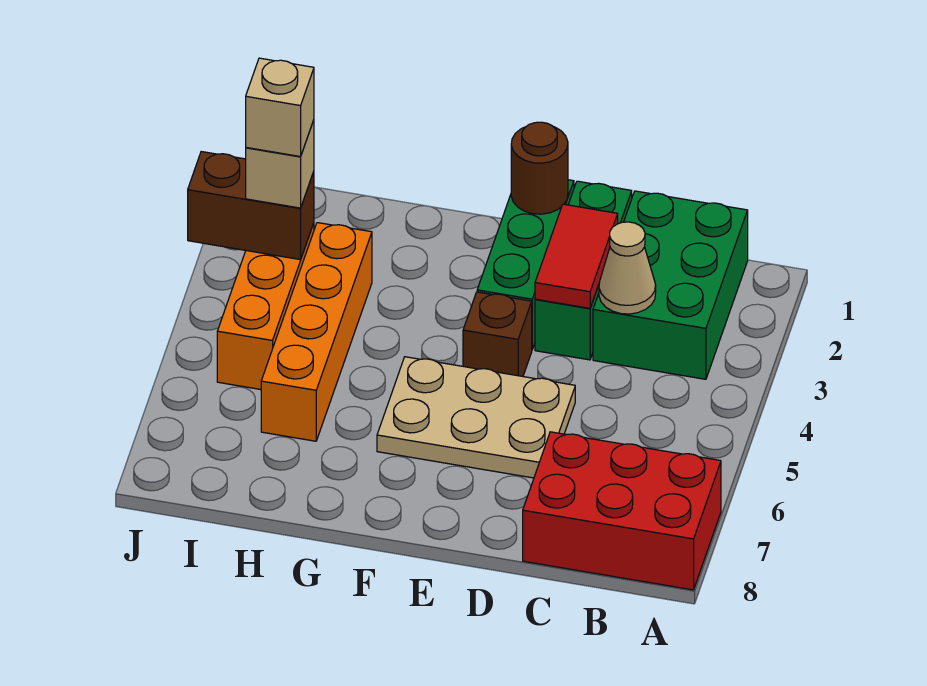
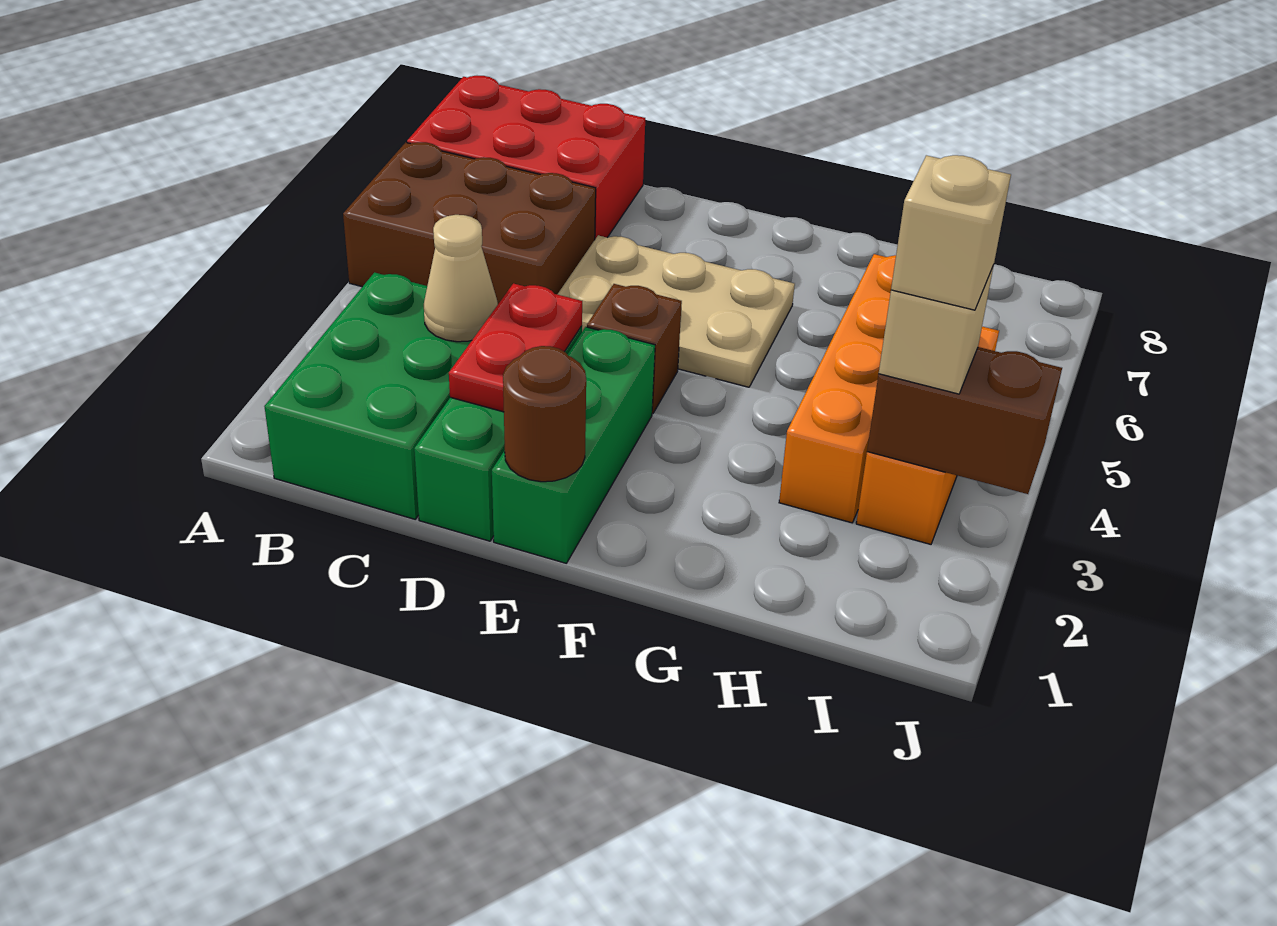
none -> brown brick A5:C6 level 1
red tile D2:D3 level 2 -> red plate D2:D3 level 2

